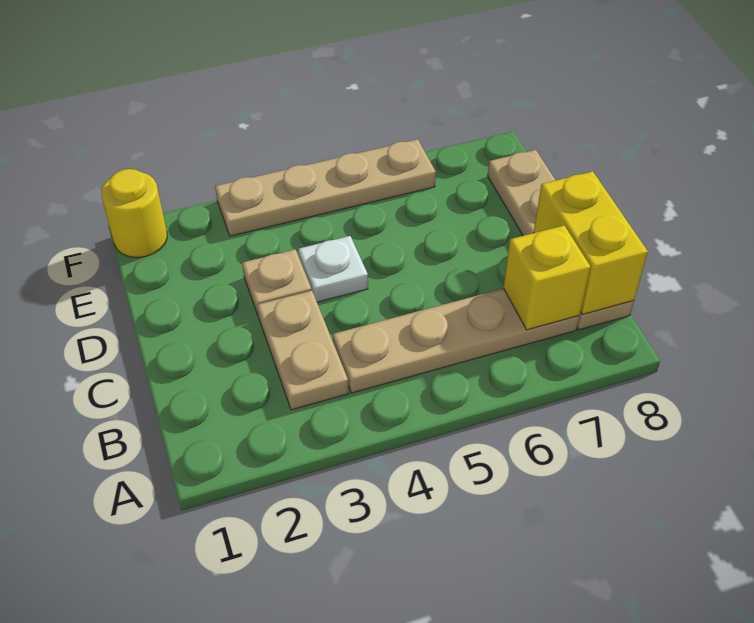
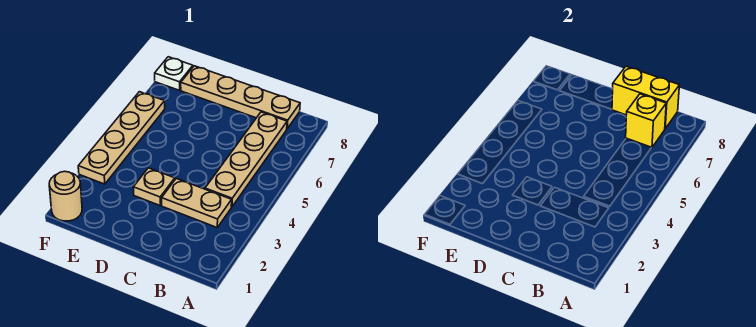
white plate D4 level 1 -> white plate F8 level 1
yellow round brick F1 level 1 -> tan round brick F1 level 1

